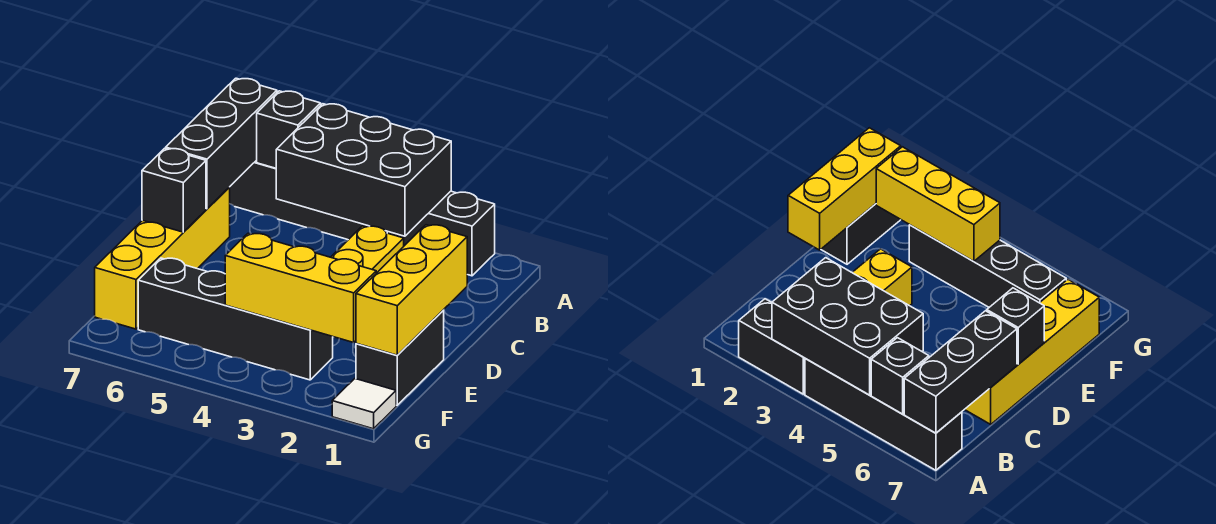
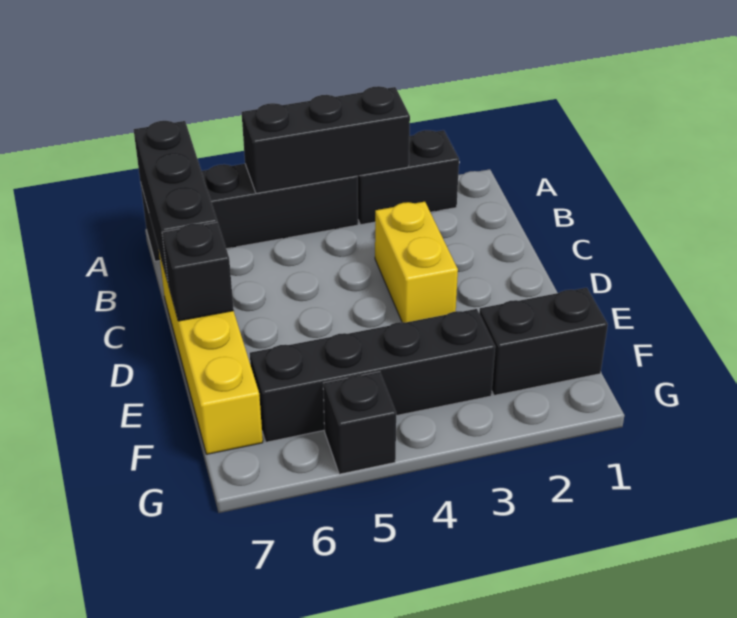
black brick A3:B5 level 2 -> black brick A3:A5 level 2
black brick A6 level 2 -> black brick G5 level 1
yellow brick D1:F1 level 2 -> none
black brick E1:F1 level 1 -> black brick F1:F2 level 1
yellow brick F2:F4 level 2 -> none
white tile G1 level 1 -> none

